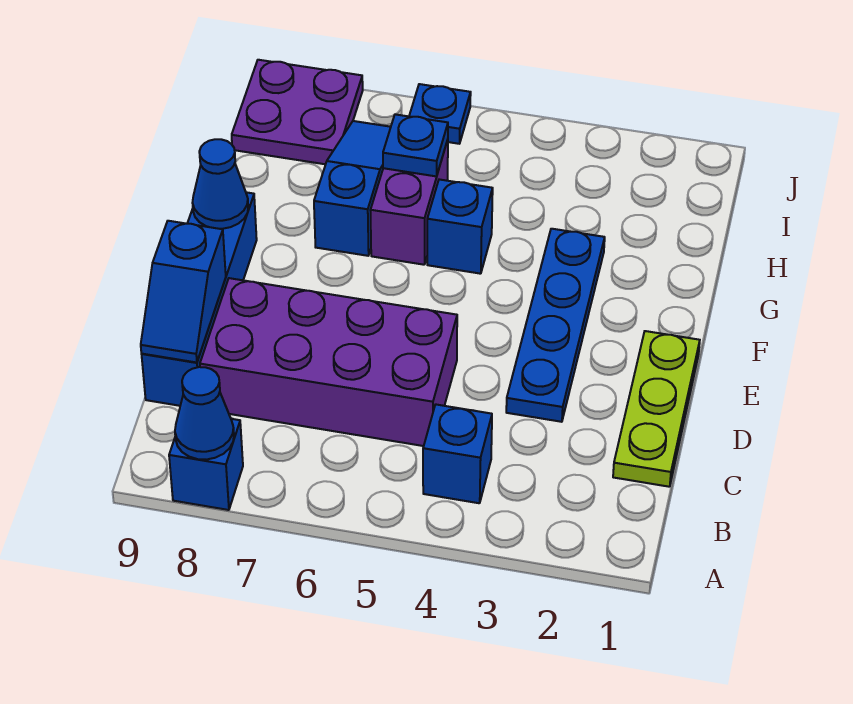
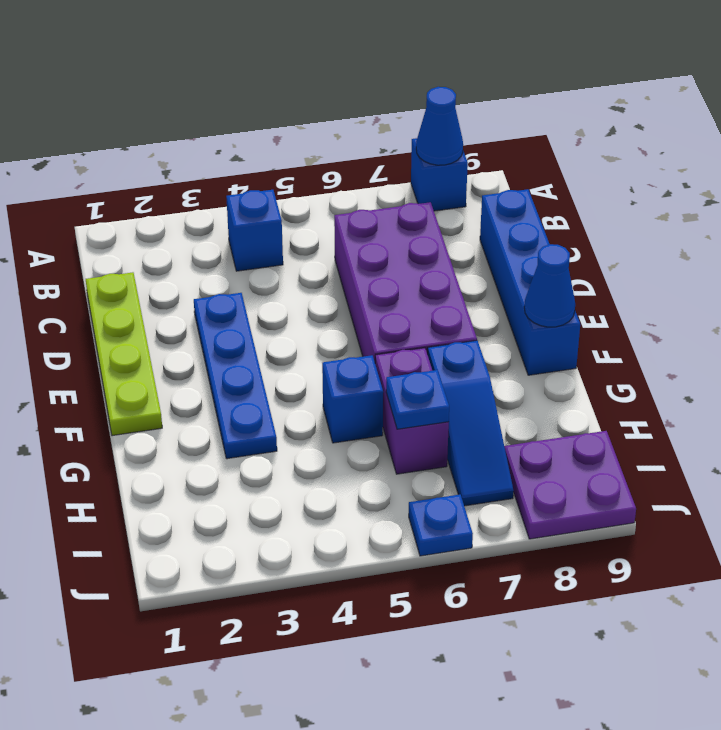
lime plate C1:E1 level 1 -> lime plate C1:F1 level 1
purple brick C5:D8 level 1 -> purple brick C6:F7 level 1
blue slope C9:D9 level 2 top D -> none

